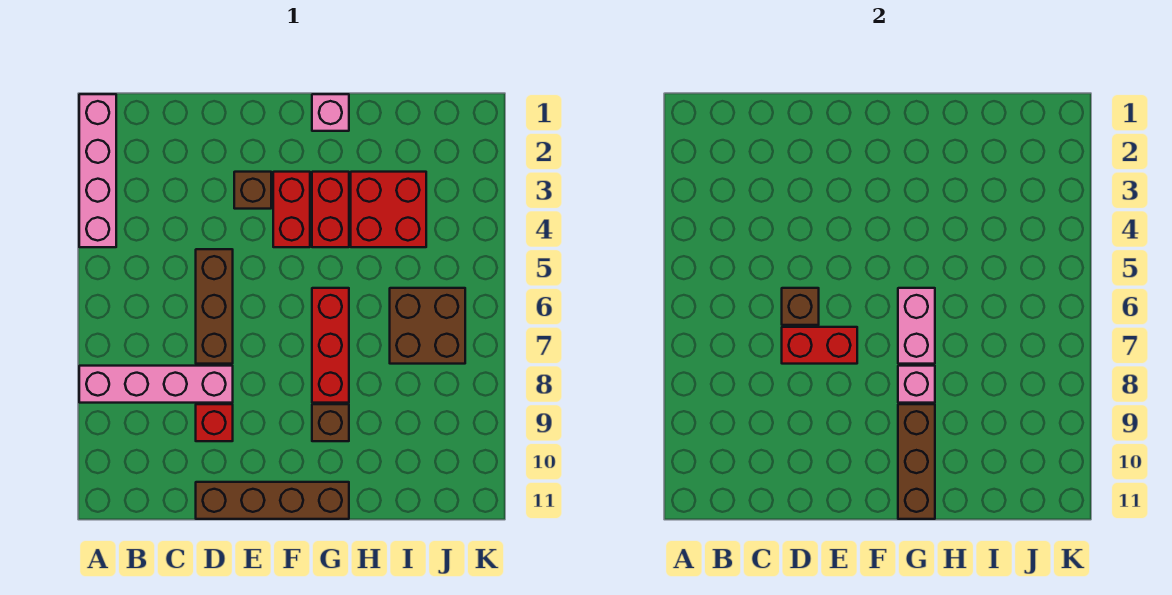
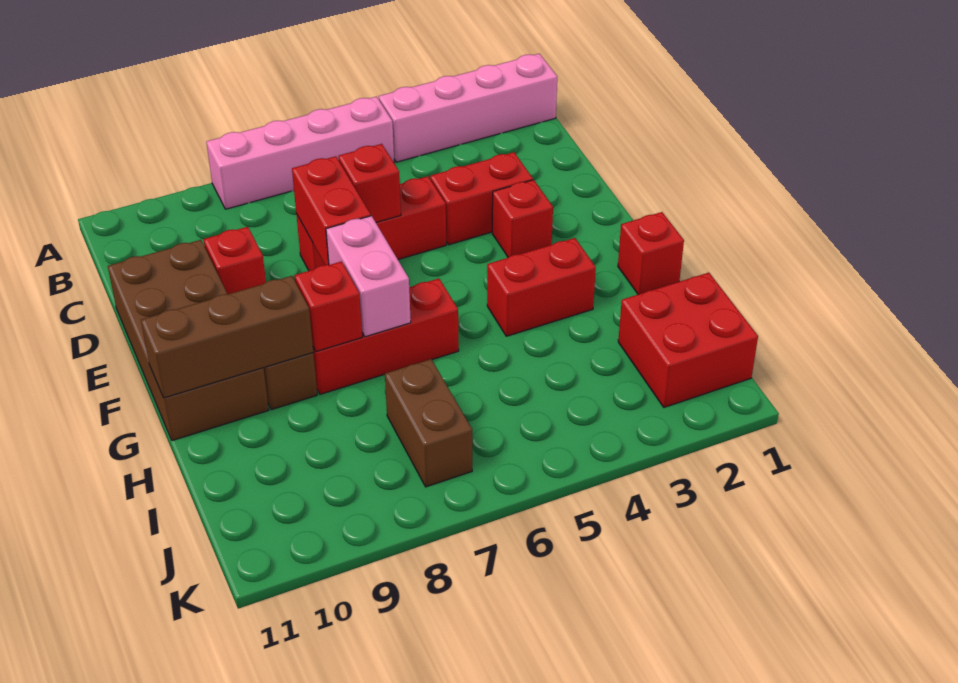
pink brick A8:D8 level 1 -> pink brick A5:A8 level 1
brown brick D5:D7 level 1 -> red brick D5:D7 level 1
brown brick D6 level 2 -> red brick D6 level 2
brown brick D11:G11 level 1 -> brown brick D10:G11 level 1
brown brick E3 level 1 -> red brick E3 level 1
red brick F3:F4 level 1 -> red brick D3:D4 level 1
pink brick G1 level 1 -> red brick G1 level 1
pink brick G6:G7 level 2 -> pink brick F7:G7 level 2
pink brick G8 level 2 -> red brick G8 level 2
red brick H3:I4 level 1 -> red brick I1:J2 level 1
brown brick I6:J7 level 1 -> brown brick I7:J7 level 1

